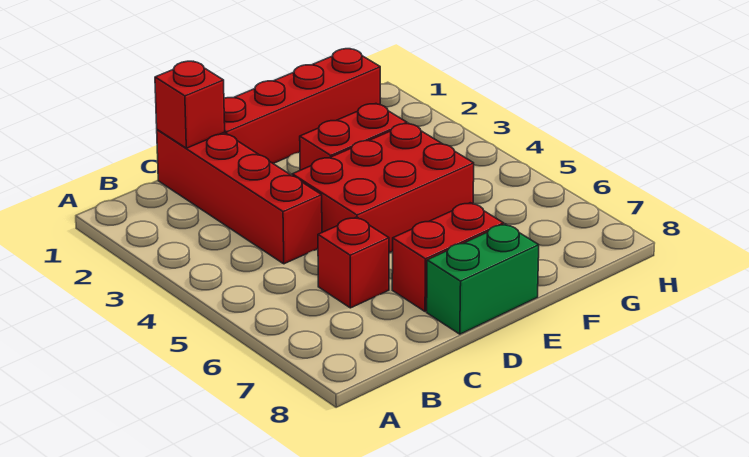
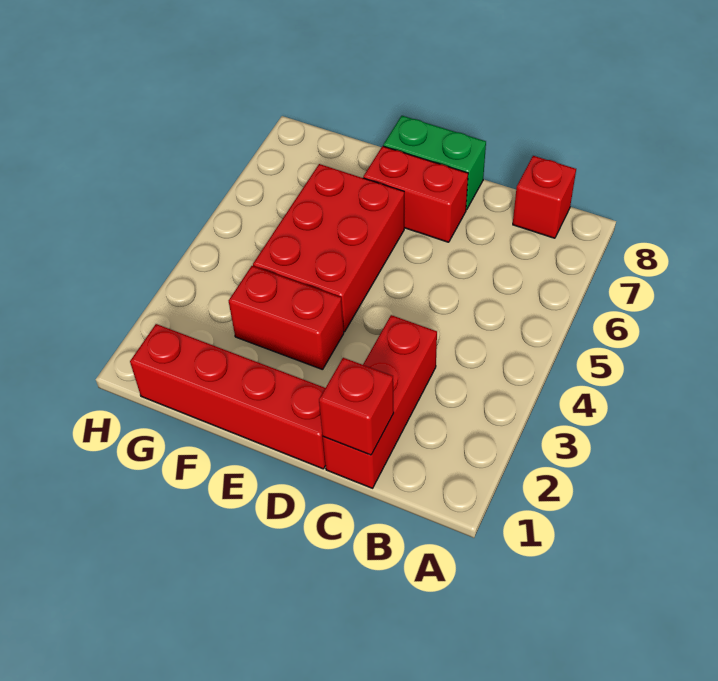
red brick C1:C4 level 1 -> red brick C1:C3 level 1
red brick C6 level 1 -> red brick B8 level 1
red brick D4:F5 level 1 -> red brick E4:F6 level 1

